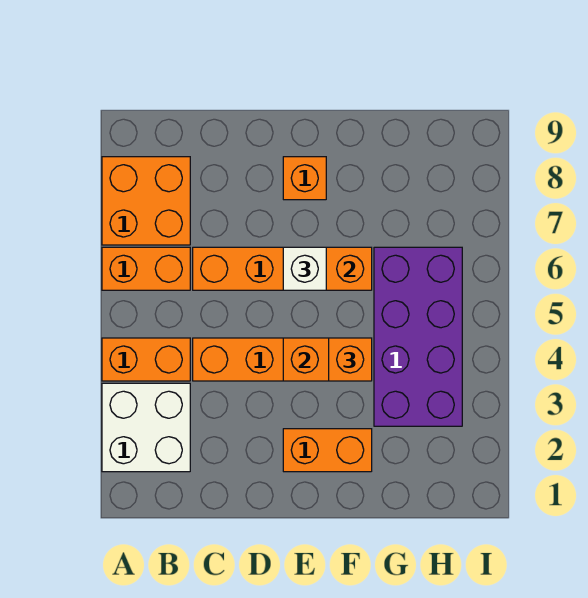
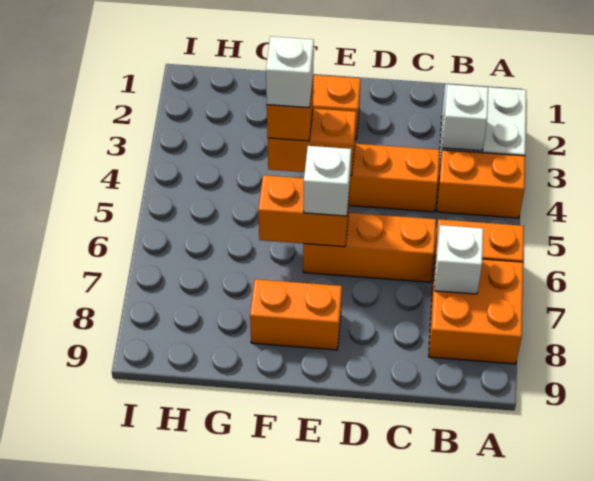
none -> white brick B3 level 2
none -> white brick B7 level 2
orange brick E8 level 1 -> orange brick E8:F8 level 1
none -> white brick F4 level 4
purple brick G3:H6 level 1 -> none

